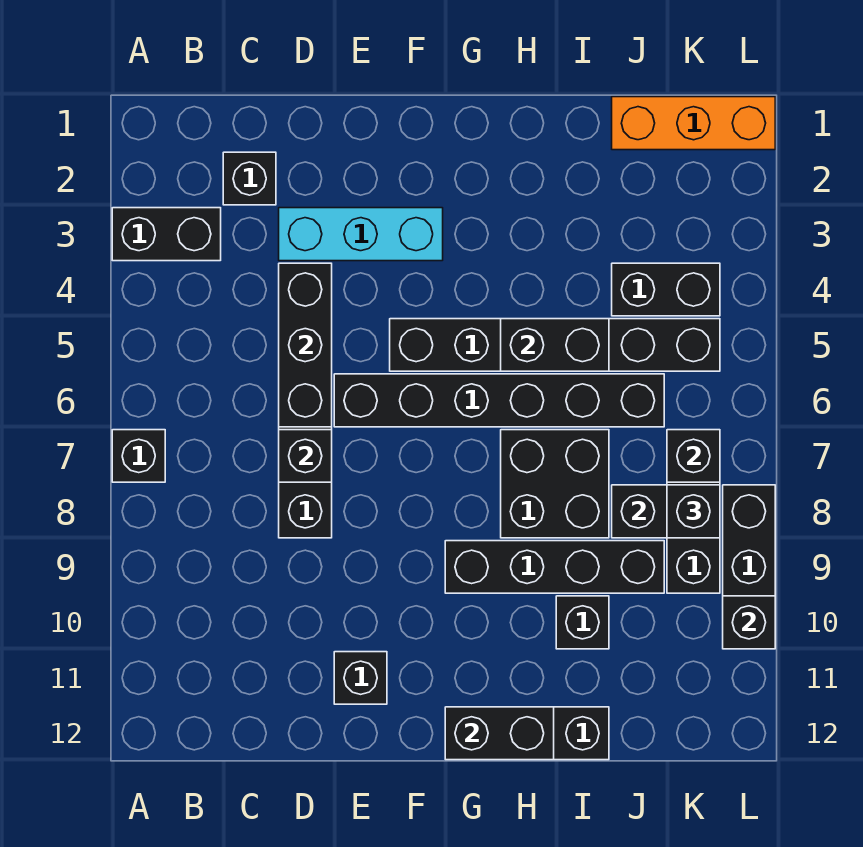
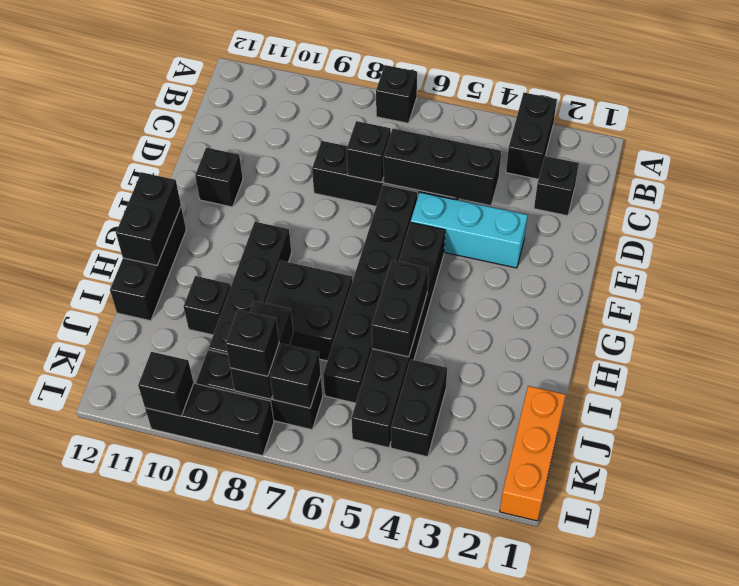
cyan brick D3:F3 level 1 -> cyan brick E3:E5 level 1

